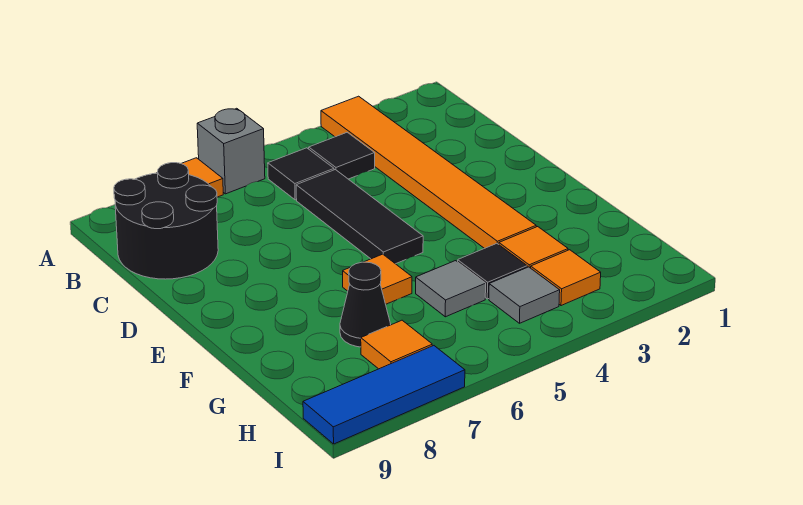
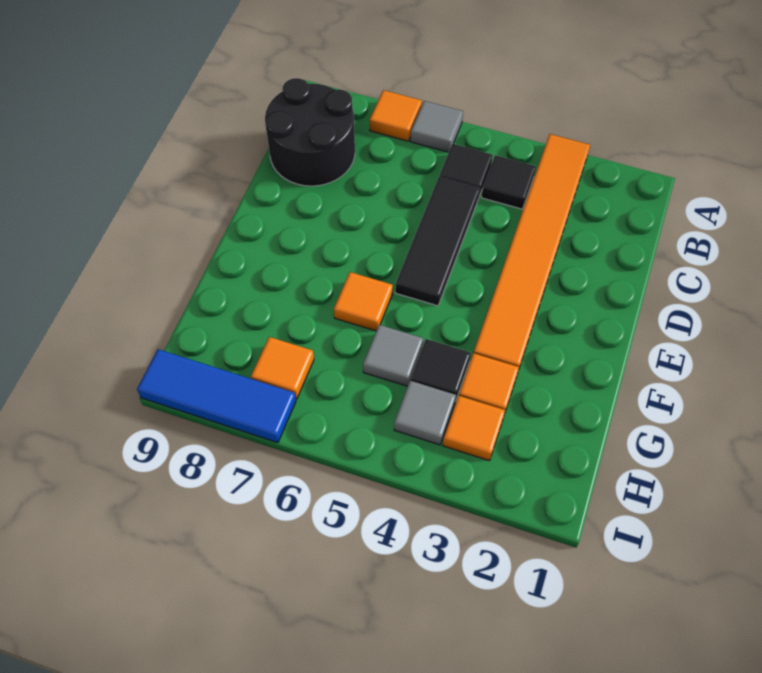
grey brick A6 level 1 -> grey tile A6 level 1
black cone G7 level 1 -> none

